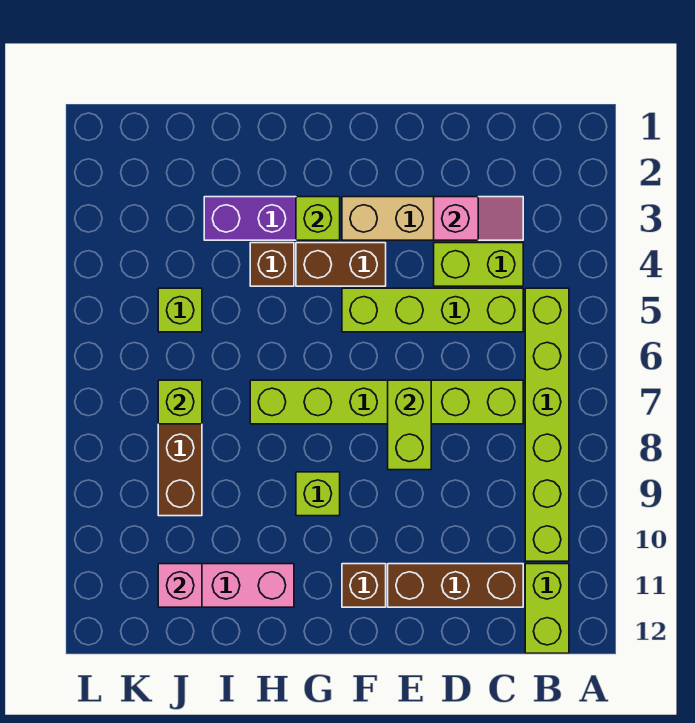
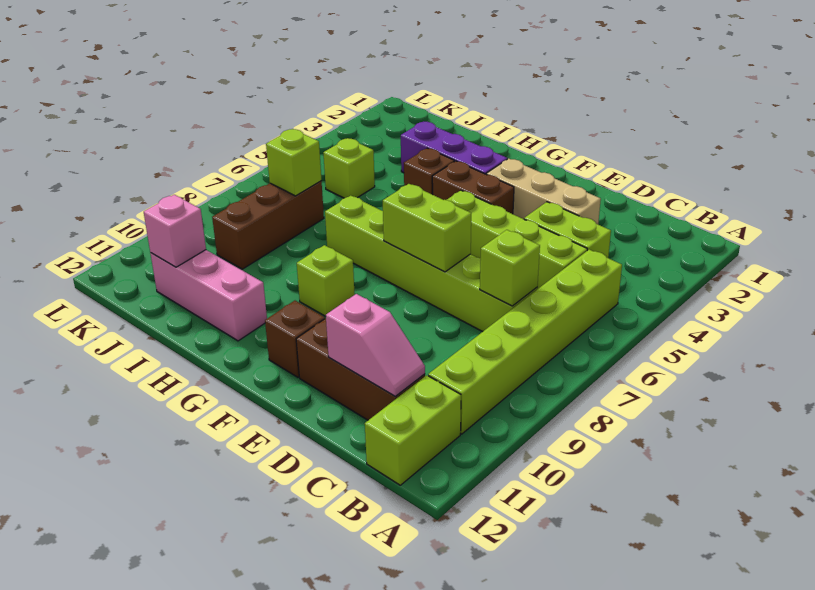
pink slope C3:D3 level 2 top D -> pink slope C11:D11 level 2 top D
lime brick E7:E8 level 2 -> lime brick E7:F7 level 2
lime brick G3 level 2 -> lime brick C7 level 2

